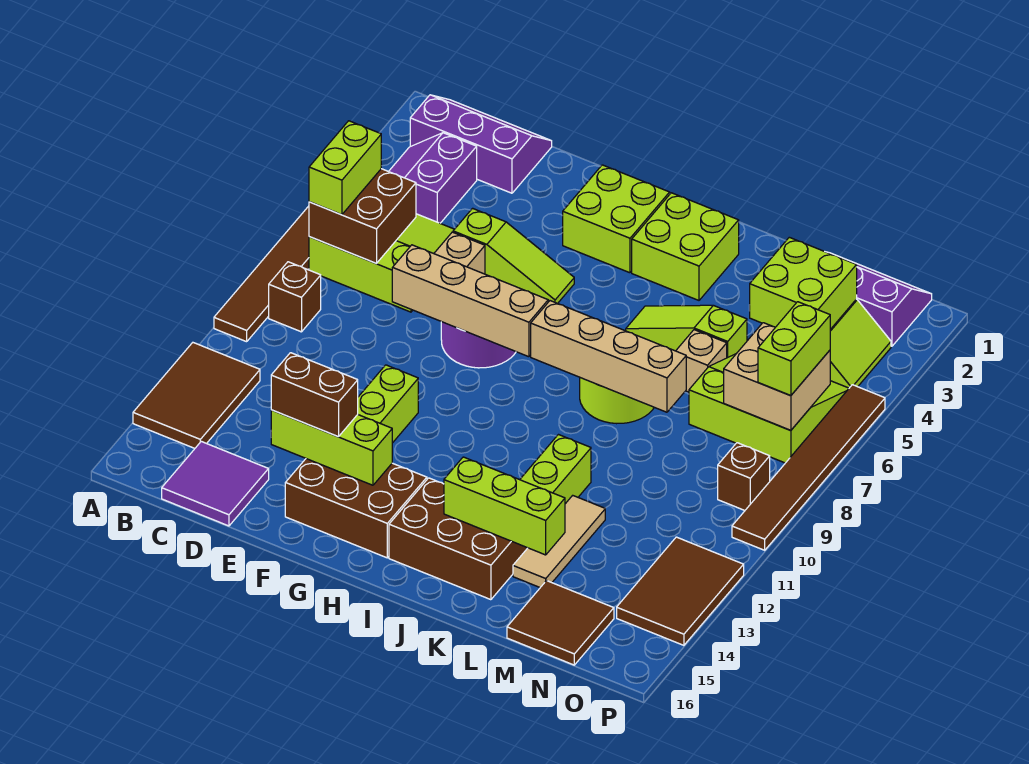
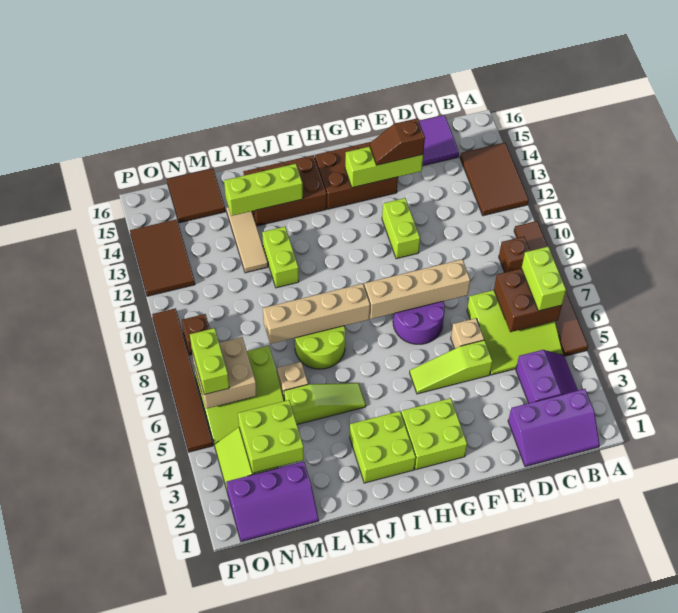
brown brick E14:F14 level 3 -> brown slope E14:F14 level 3 top E

